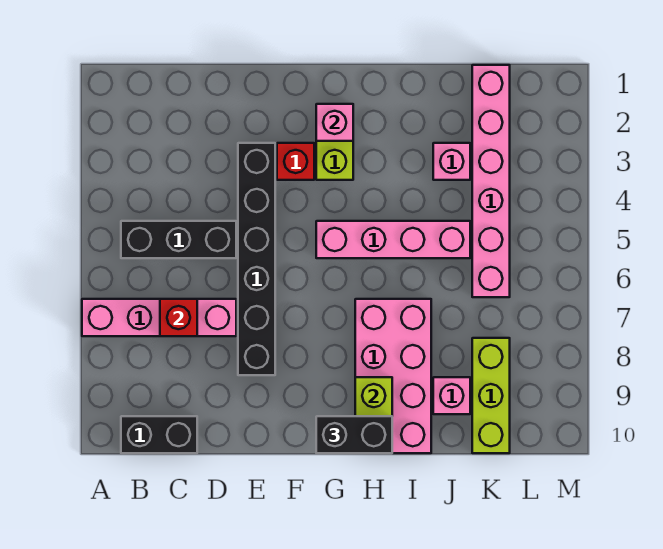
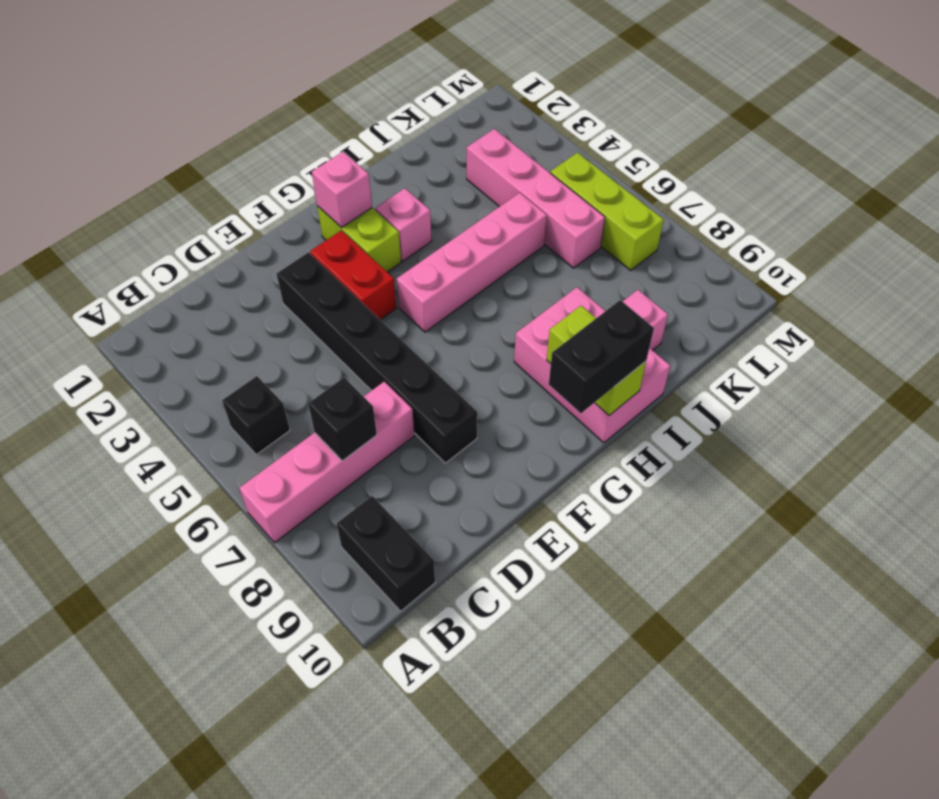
black brick B5:D5 level 1 -> black brick B5 level 1
black brick B10:C10 level 1 -> black brick B9:B10 level 1
red brick C7 level 2 -> black brick C7 level 2
red brick F3 level 1 -> red brick F3:F4 level 1
pink brick H7:I10 level 1 -> pink brick H8:I10 level 1
pink brick J3 level 1 -> pink brick H3 level 1
pink brick K1:K6 level 1 -> pink brick K3:K6 level 1
lime brick K8:K10 level 1 -> lime brick L5:L7 level 1

